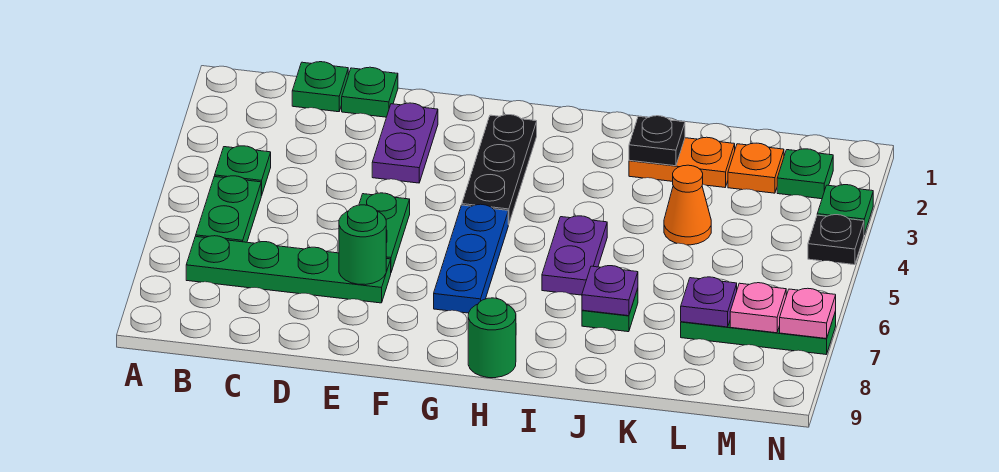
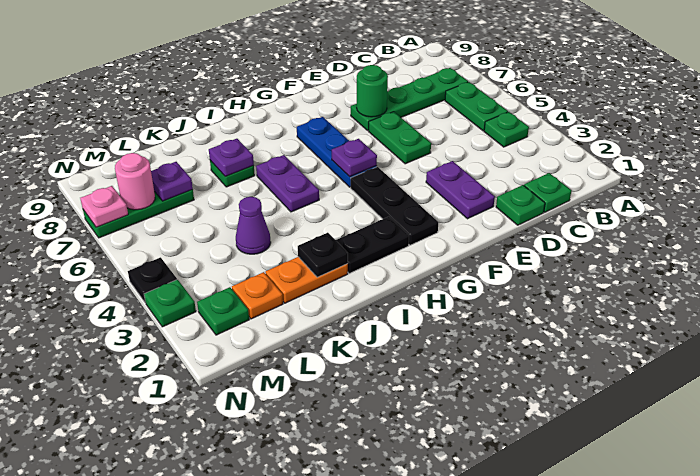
none -> purple plate G5 level 2
none -> black plate H2:I2 level 1
green round brick H9 level 1 -> none
orange cone K4 level 1 -> purple cone K4 level 1
pink plate M7 level 2 -> pink round brick M7 level 2

